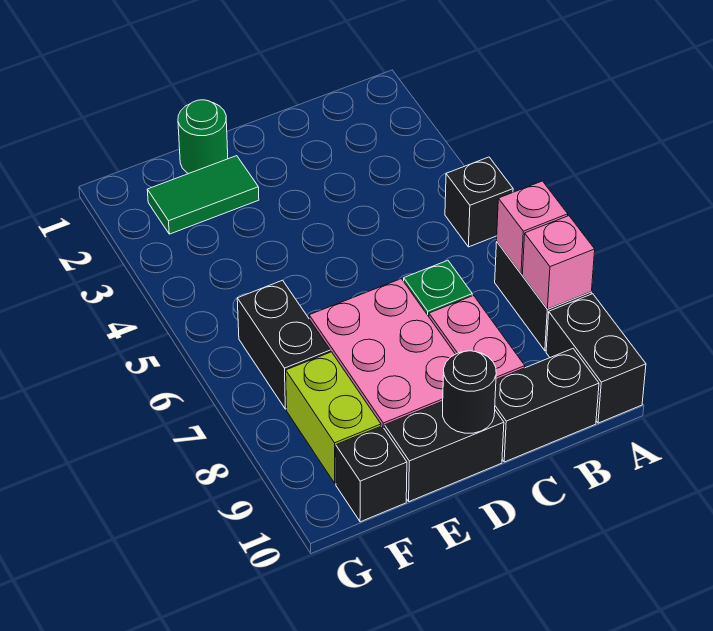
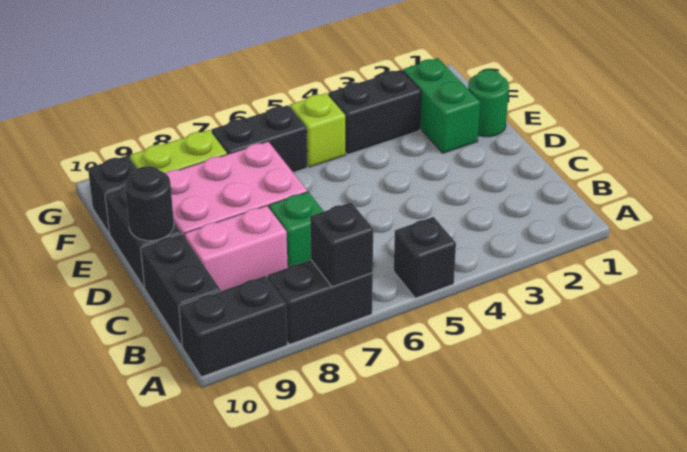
pink brick A7 level 2 -> black brick A7 level 2
pink brick A8 level 2 -> none
green tile E2:F2 level 1 -> green brick E2:F2 level 1
none -> black brick F3:F4 level 1
none -> lime brick F5 level 1

